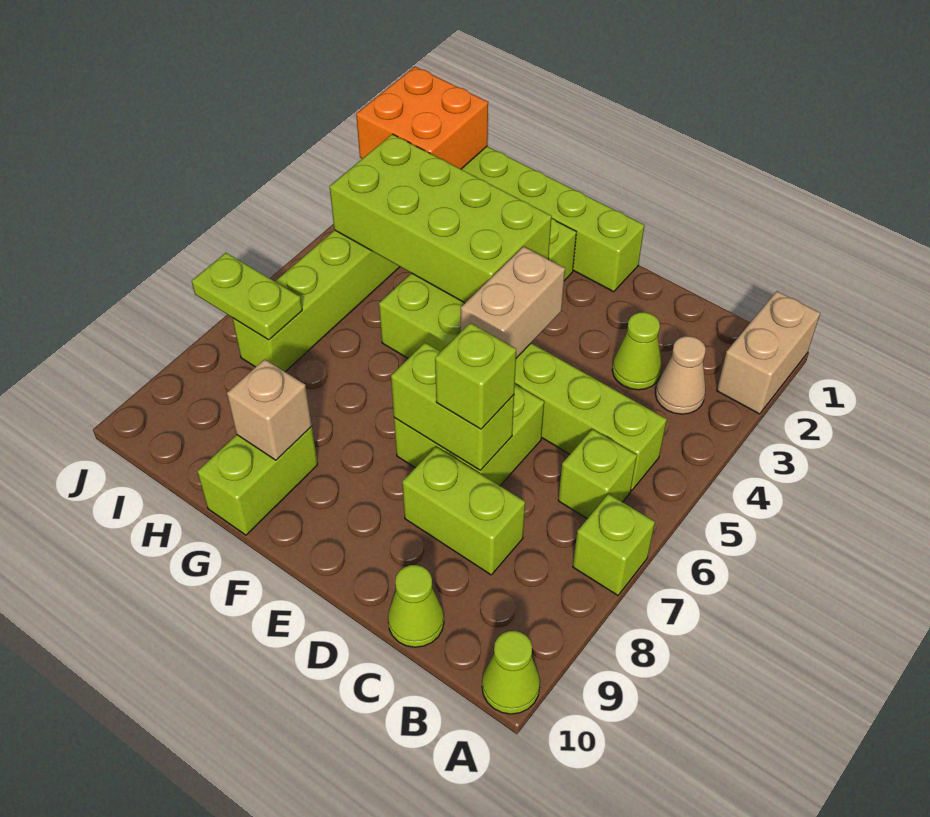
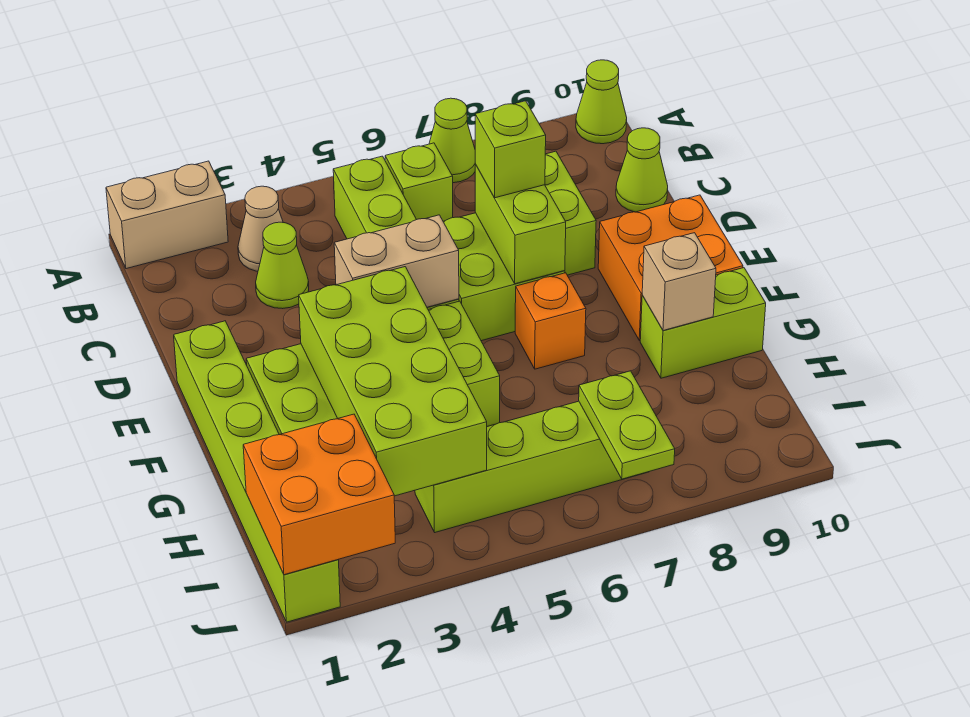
lime brick A7 level 1 -> lime cone A7 level 1
none -> orange brick E9:F10 level 1
none -> orange brick F7 level 1

